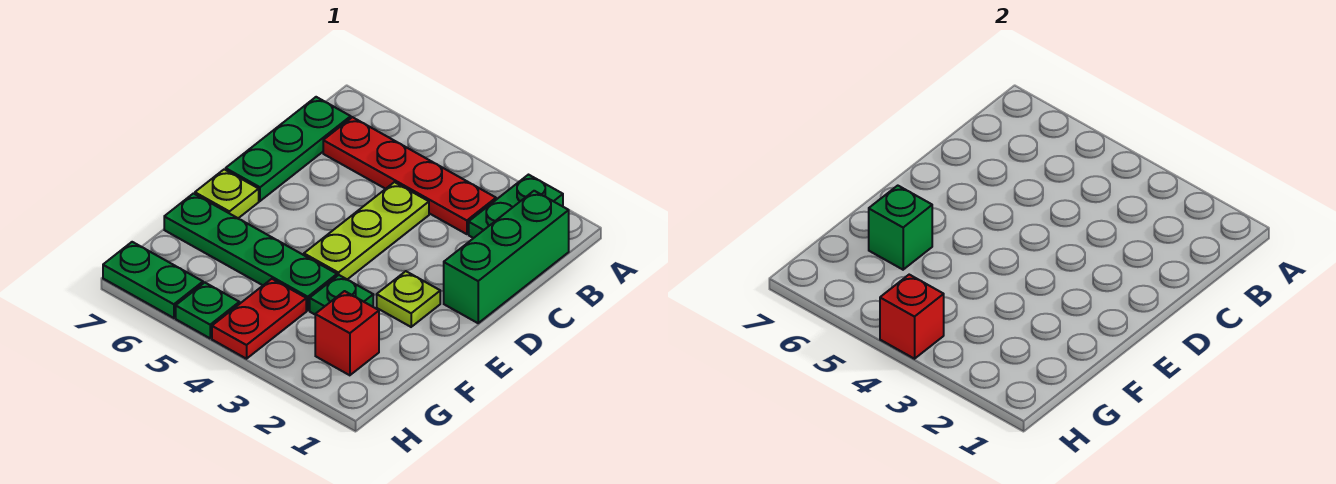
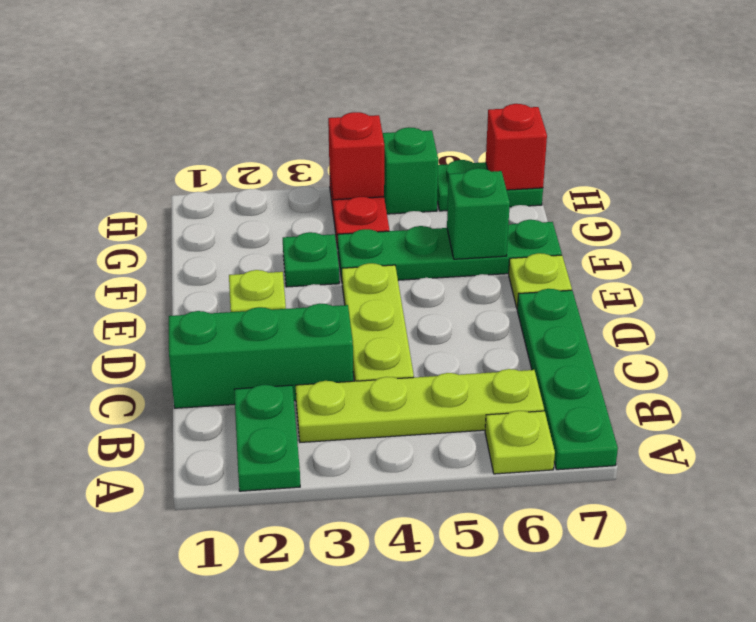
none -> lime plate A6 level 1
green brick B1:D1 level 1 -> green brick C1:C3 level 1
red plate B3:B6 level 1 -> lime plate B3:B6 level 1
green plate B7:D7 level 1 -> green plate A7:D7 level 1
red brick G2 level 1 -> red brick H7 level 2
green plate H5 level 1 -> green brick H5 level 1

